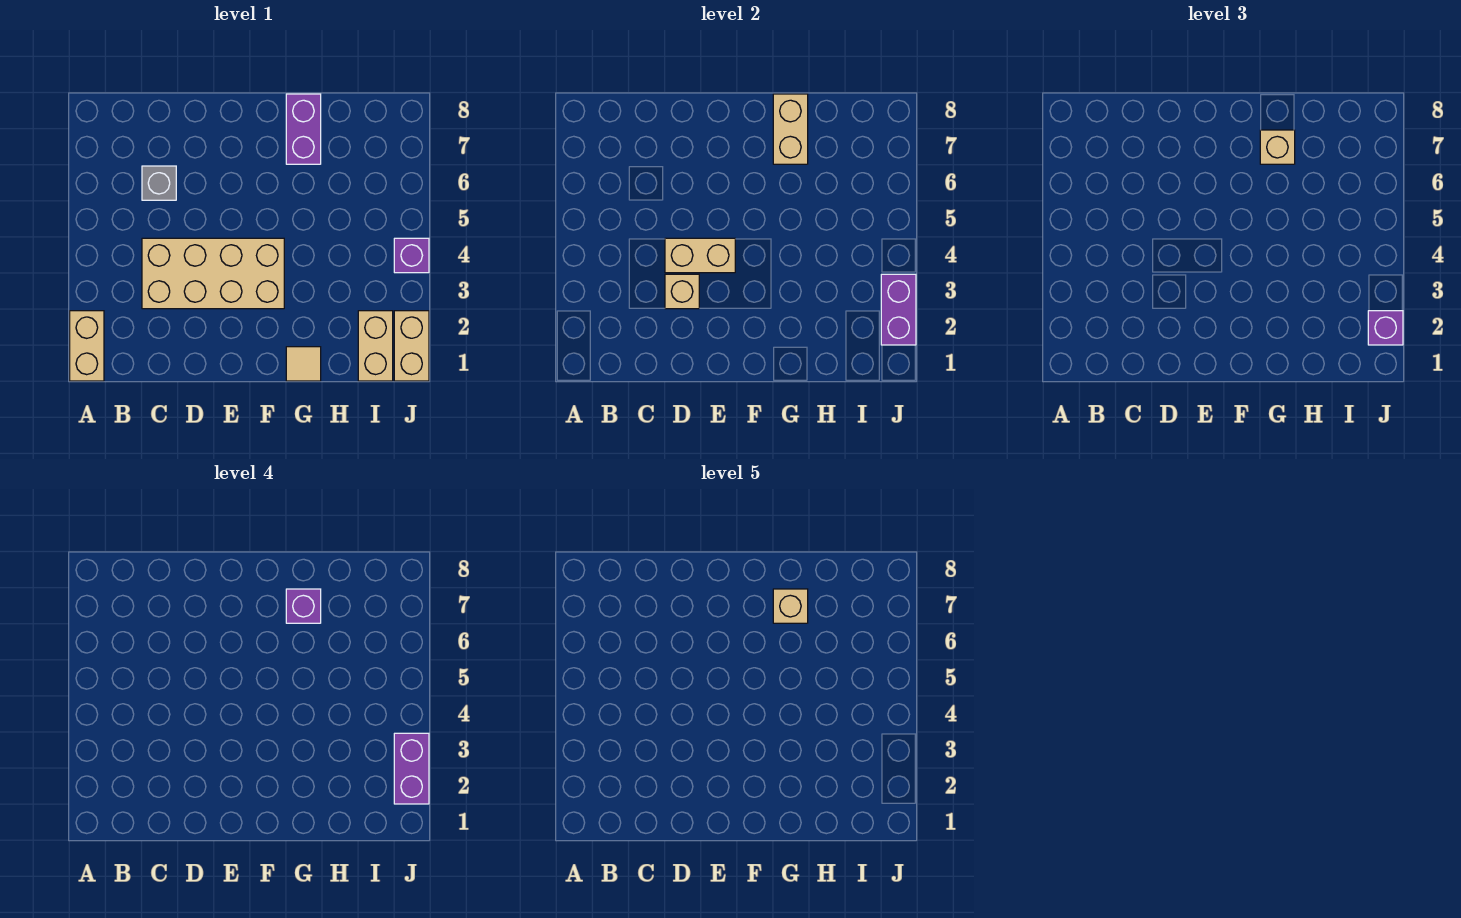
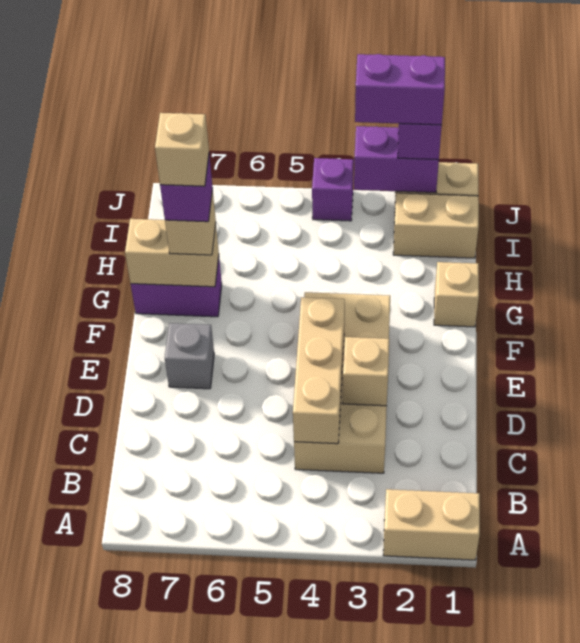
grey brick C6 level 1 -> grey brick E7 level 1
tan brick D4:E4 level 2 -> tan brick C4:E4 level 2
tan tile G1 level 1 -> tan brick G1 level 1

